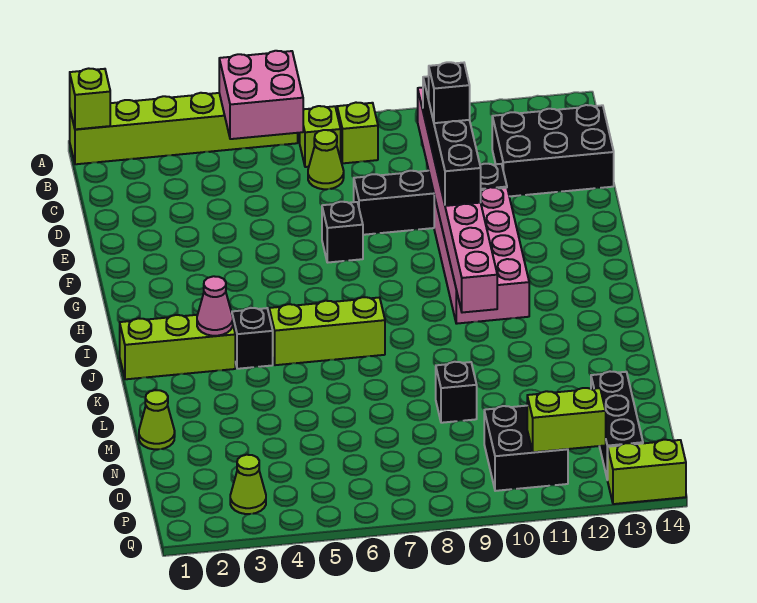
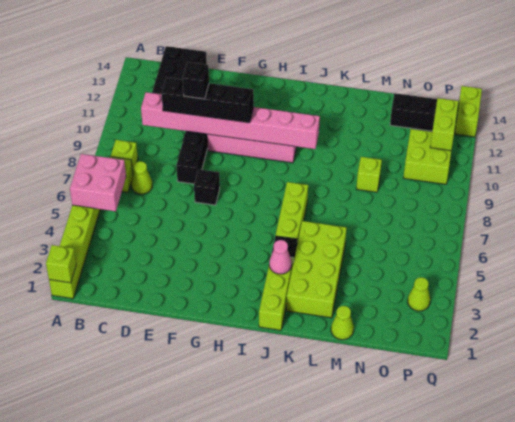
none -> lime brick K2:L5 level 1
black brick M9 level 1 -> lime brick M9 level 1
black brick O10:P11 level 1 -> lime brick O10:P11 level 1

